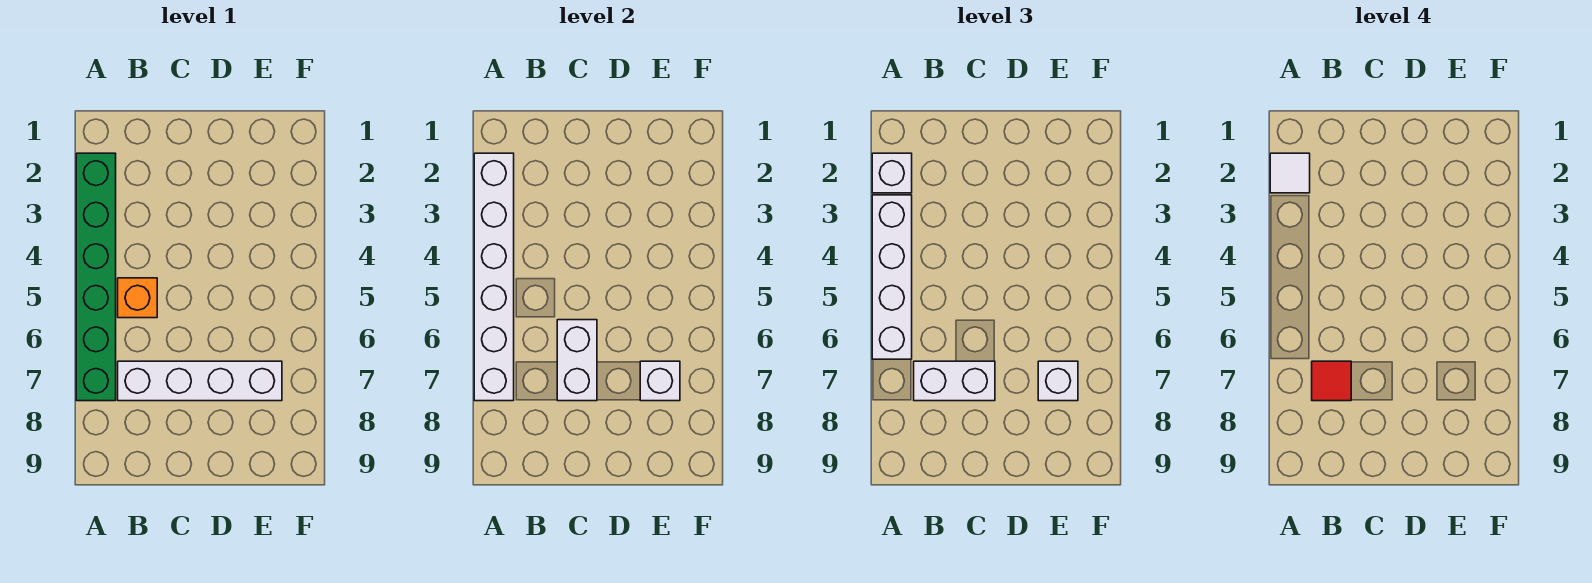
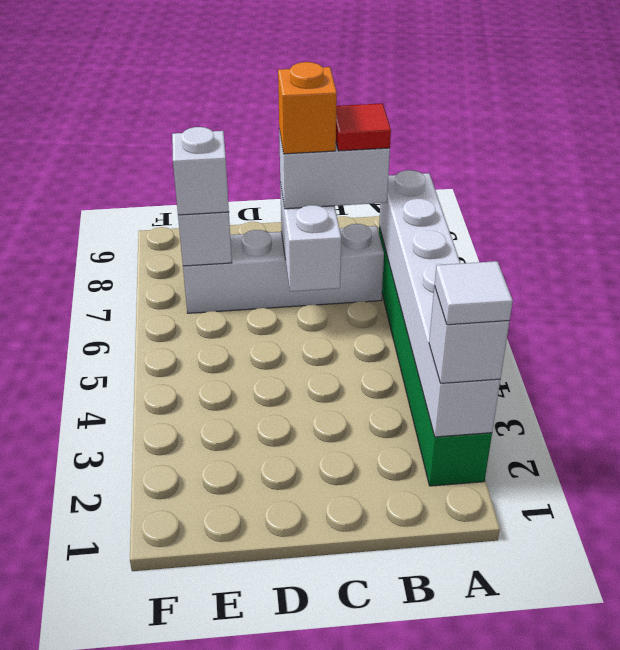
white brick A3:A6 level 3 -> none
orange brick B5 level 1 -> orange brick C7 level 4

